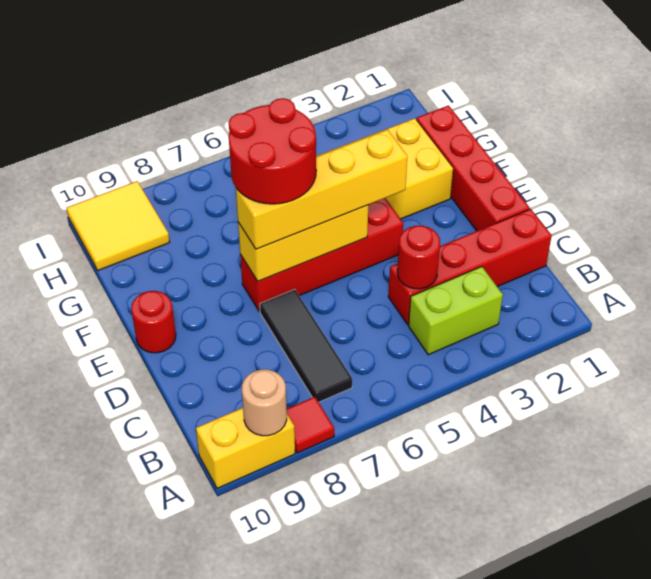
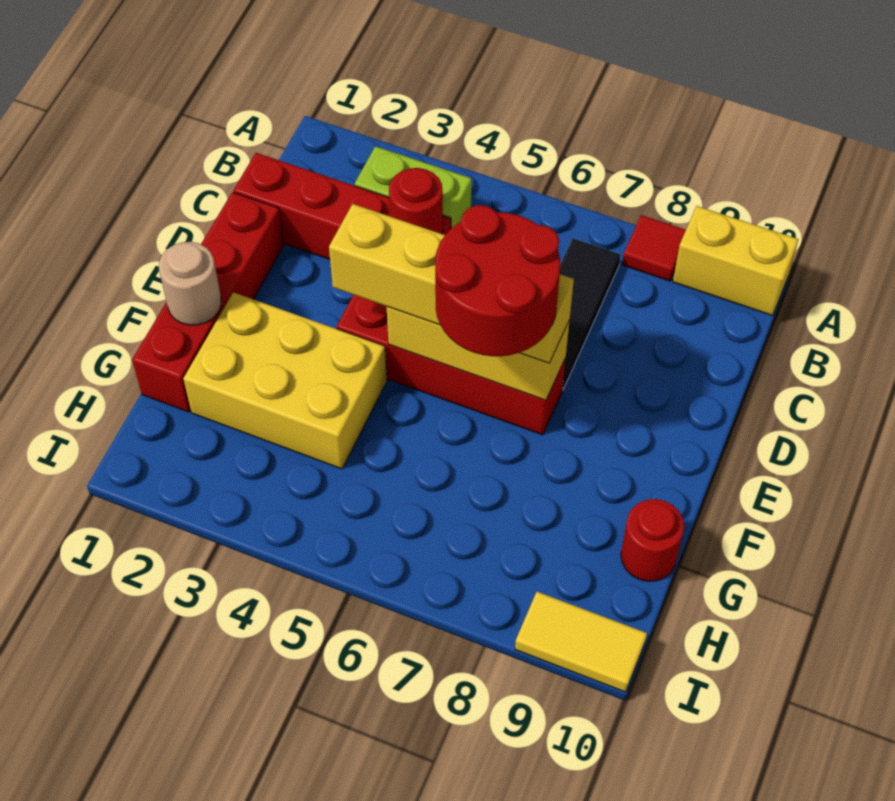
tan round brick A9 level 2 -> tan round brick F1 level 2
red round brick E10 level 1 -> red round brick G10 level 1
yellow tile H9:I10 level 1 -> yellow tile I9:I10 level 1

